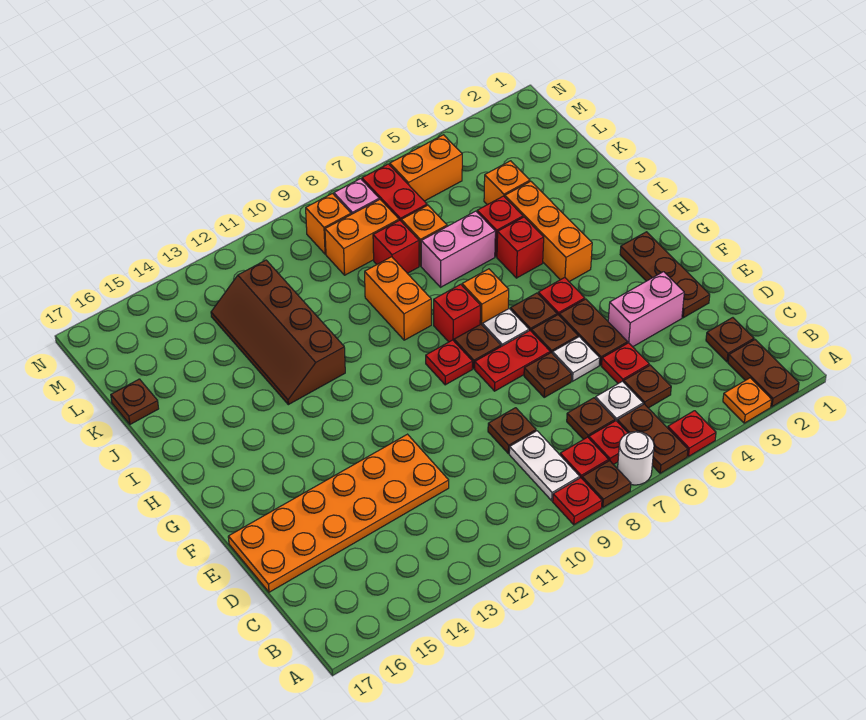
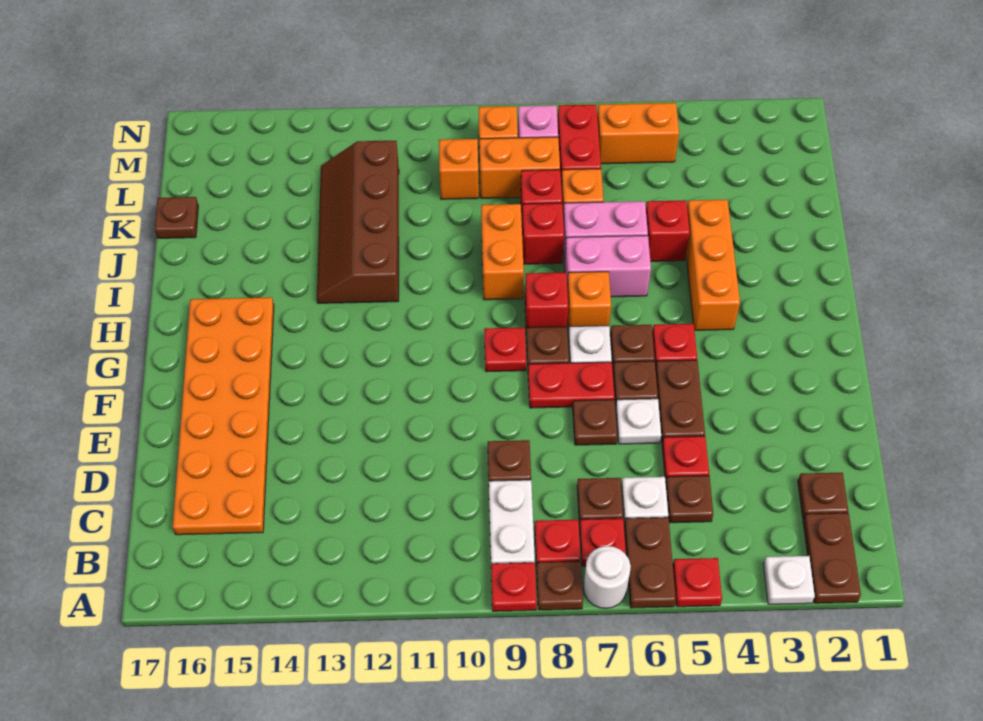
orange plate A3 level 1 -> white plate A3 level 1
orange plate D12:E17 level 1 -> orange plate C15:H16 level 1
brown plate E2:G2 level 1 -> none
pink brick E3:E4 level 1 -> pink brick I6:I7 level 1
red brick I5 level 1 -> red brick J8 level 1
orange brick K4 level 1 -> orange brick L10 level 1

